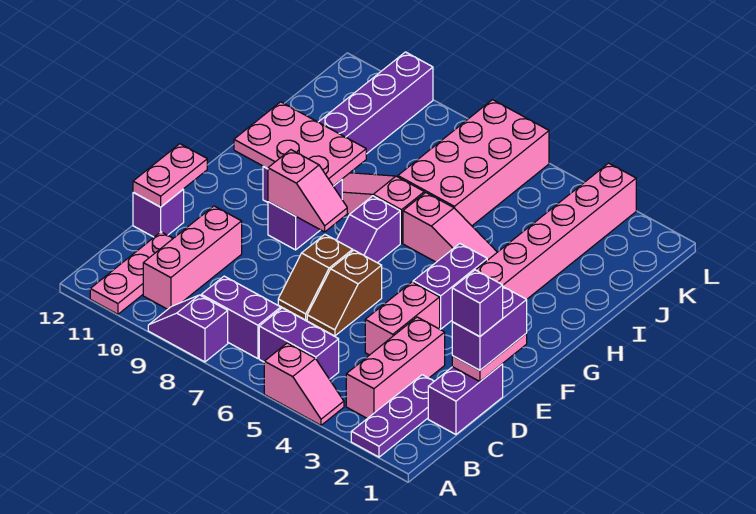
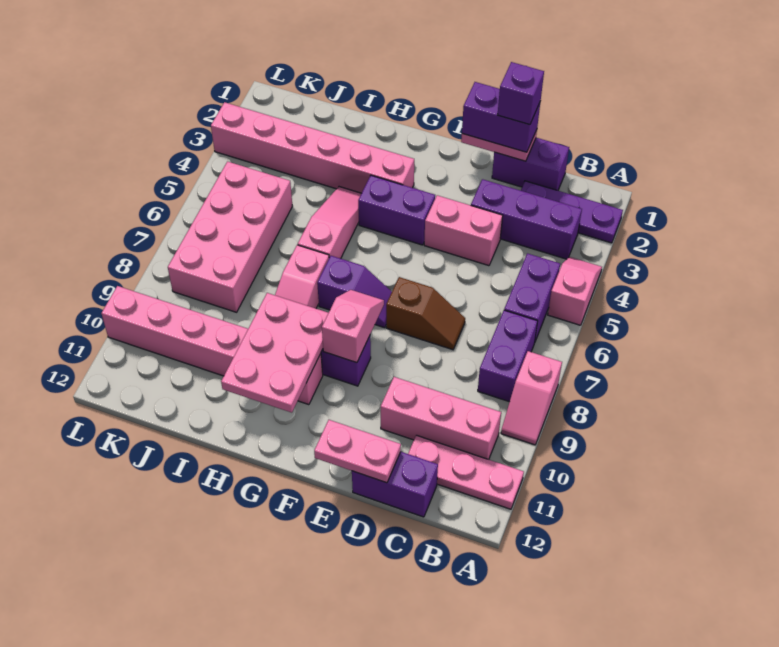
purple slope A8:A9 level 1 top 8 -> pink slope A8:A9 level 1 top 8
pink brick B3:D3 level 1 -> purple brick B3:D3 level 1
brown slope D6:E6 level 1 top E -> none
purple brick D12 level 1 -> purple brick C12:D12 level 1
purple brick G10:L10 level 1 -> pink brick G10:L10 level 1
pink brick I6:L7 level 1 -> pink brick J5:K8 level 1

